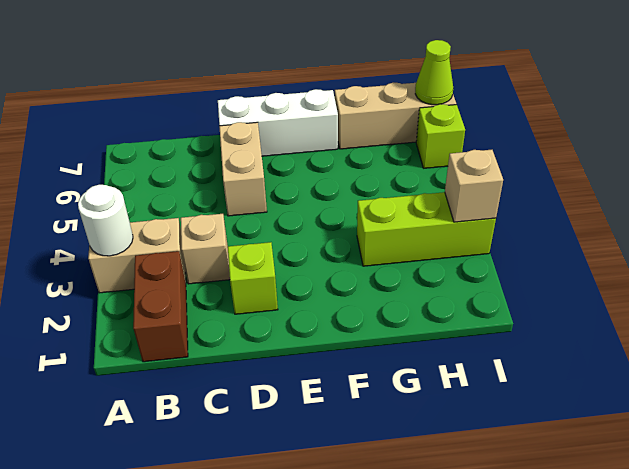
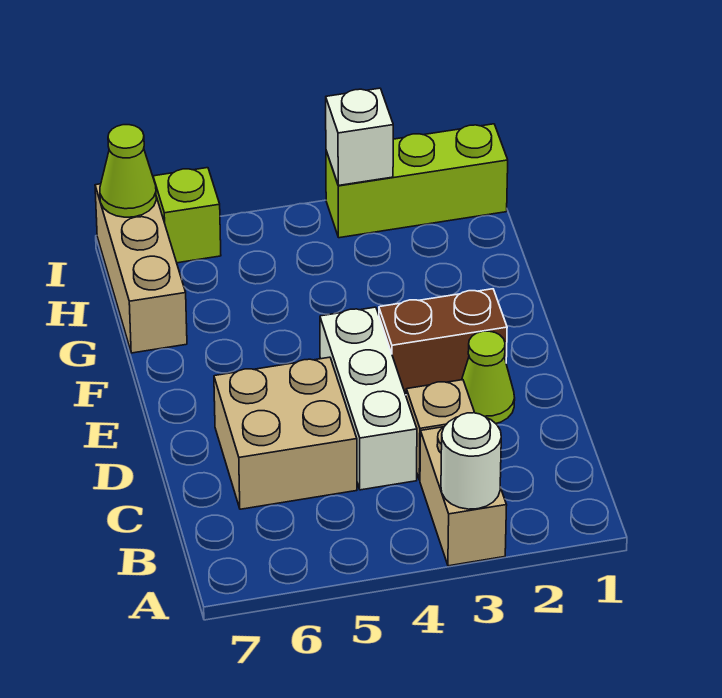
brown brick B1:B2 level 1 -> brown brick E2:E3 level 1
lime brick D2 level 1 -> lime cone D2 level 1
tan brick D5:D6 level 1 -> tan brick C5:D6 level 1
white brick D7:F7 level 1 -> white brick C4:E4 level 1
lime brick G3:I3 level 1 -> lime brick I1:I3 level 1
tan brick I3 level 2 -> white brick I3 level 2

